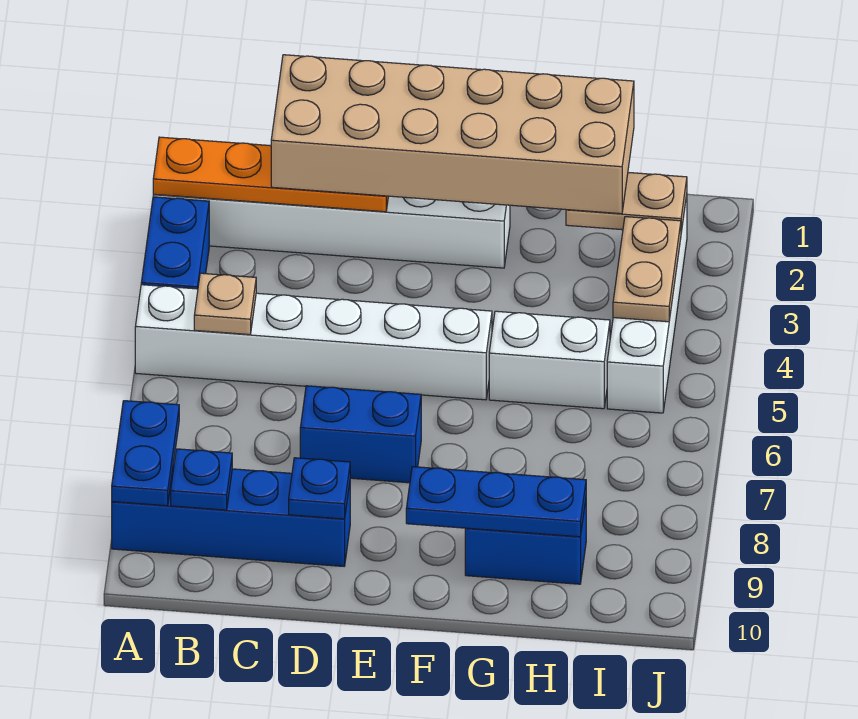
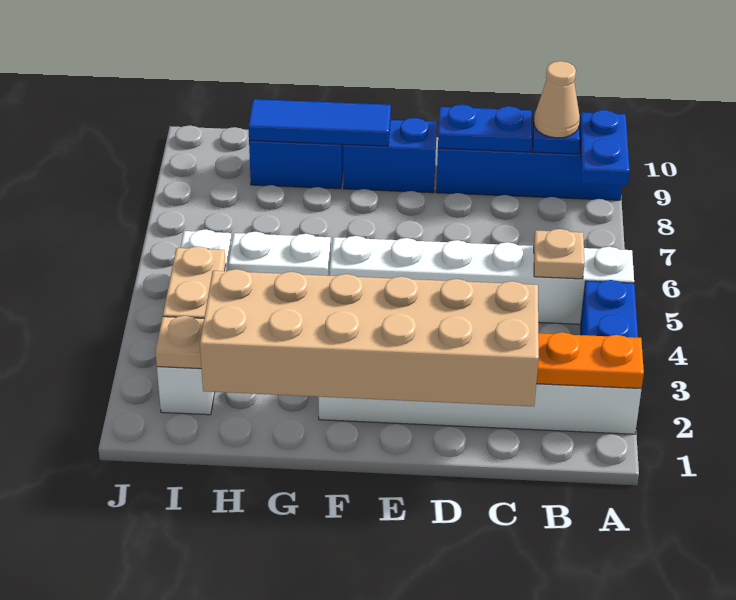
none -> tan cone B9 level 3
blue brick D7:E7 level 1 -> blue brick E9:F9 level 1
blue plate D9 level 2 -> blue plate C9:D9 level 2
blue plate F9:H9 level 2 -> blue tile F9:H9 level 2

